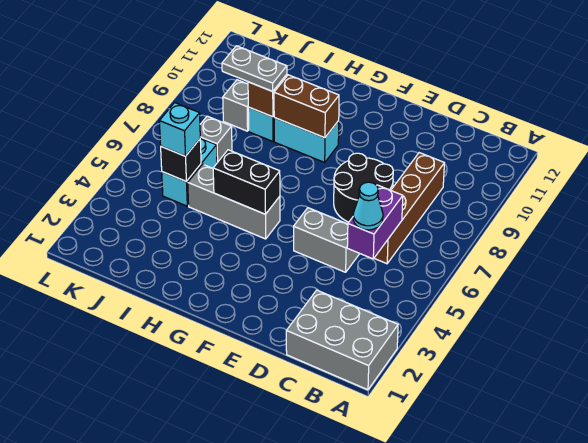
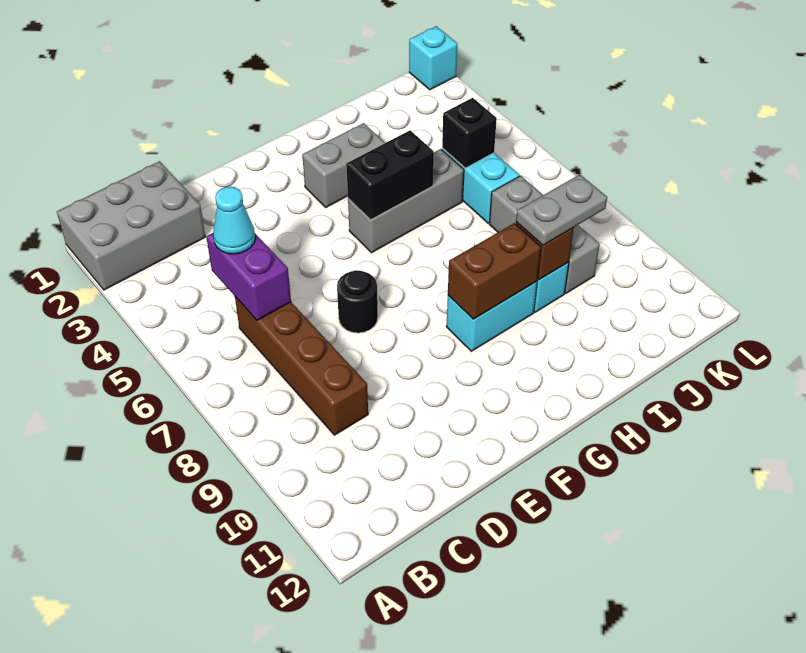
grey brick D5:E5 level 1 -> grey brick G3:H3 level 1
black round brick D7:E8 level 1 -> black round brick E7 level 1
cyan brick J5 level 3 -> cyan brick L1 level 1

